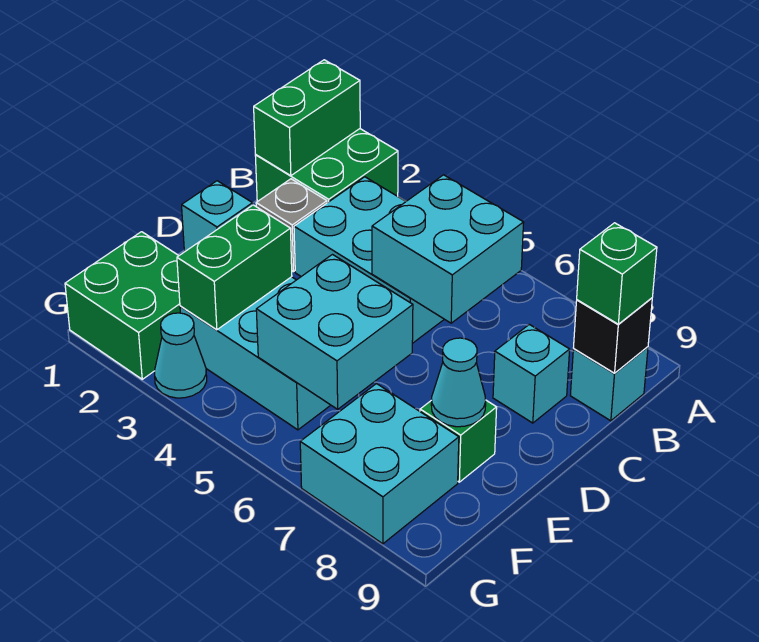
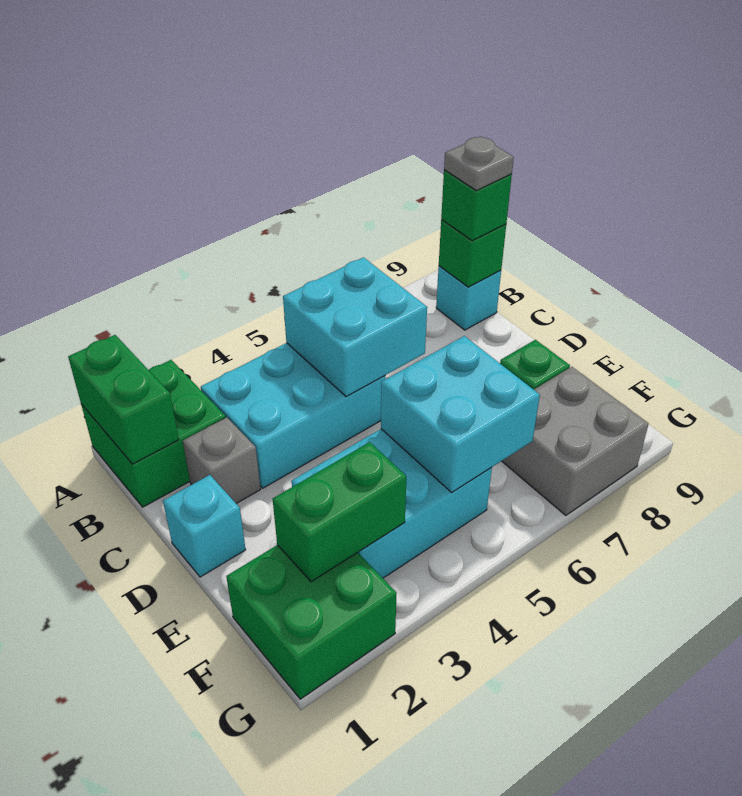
black brick B9 level 2 -> green brick B9 level 2
none -> grey plate B9 level 4
cyan brick C8 level 1 -> none
green brick E3:F3 level 2 -> green brick F2:F3 level 2
cyan cone E8 level 2 -> none
cyan brick F7:G8 level 1 -> grey brick F7:G8 level 1
cyan cone G3 level 1 -> none

